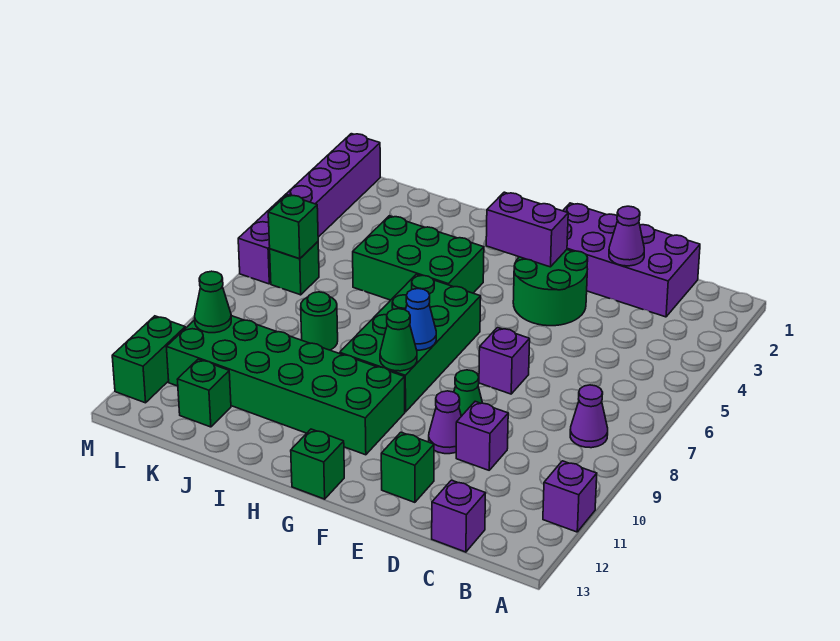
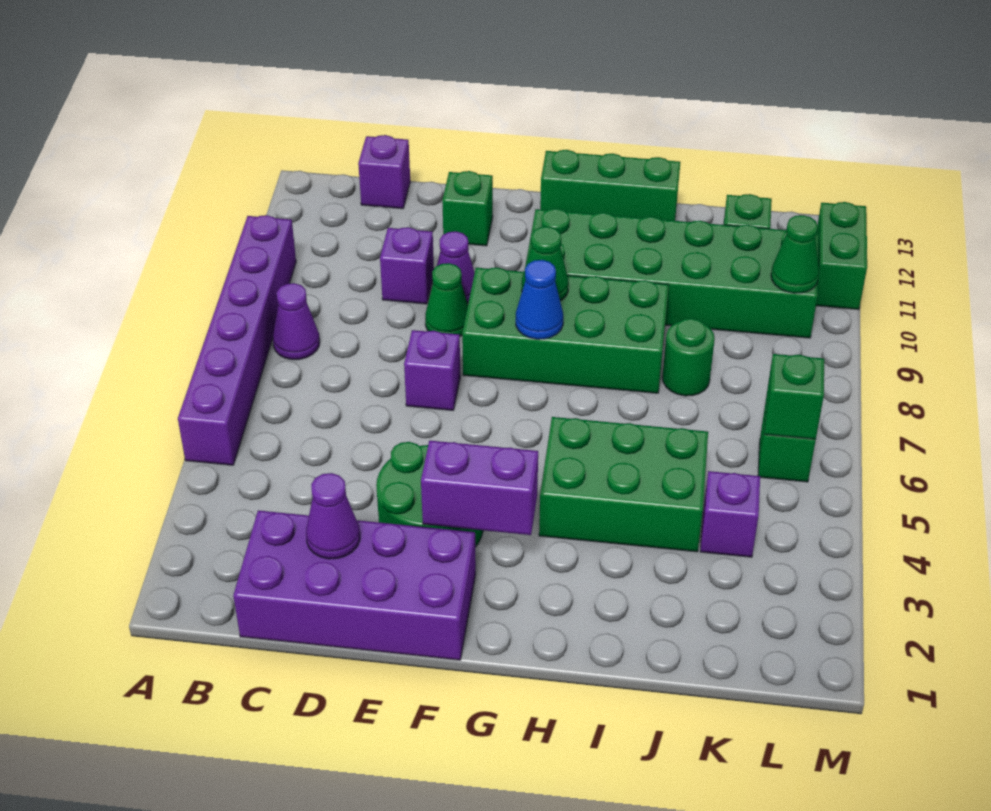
purple brick A11 level 1 -> purple brick K4 level 1
green brick G6:H9 level 1 -> green brick F8:I9 level 1
green brick G13 level 1 -> green brick G13:I13 level 1
purple brick M1:M6 level 1 -> purple brick A5:A10 level 1

